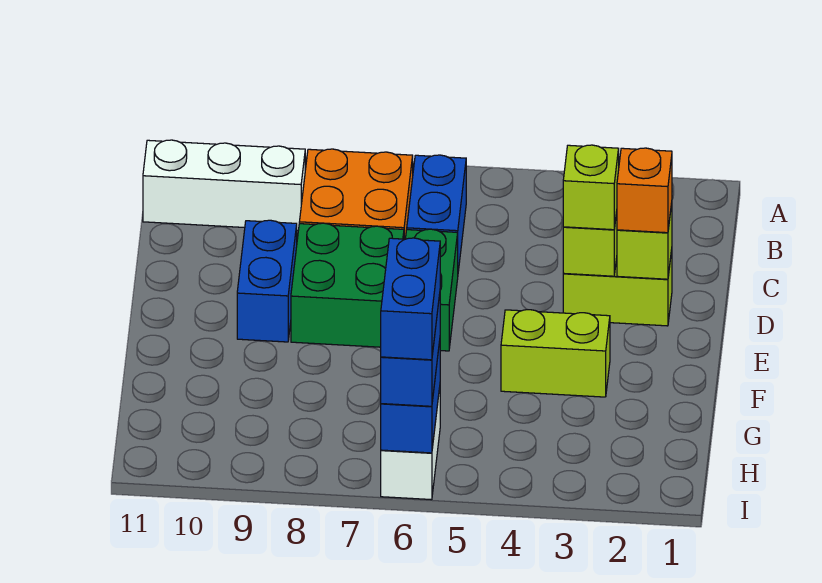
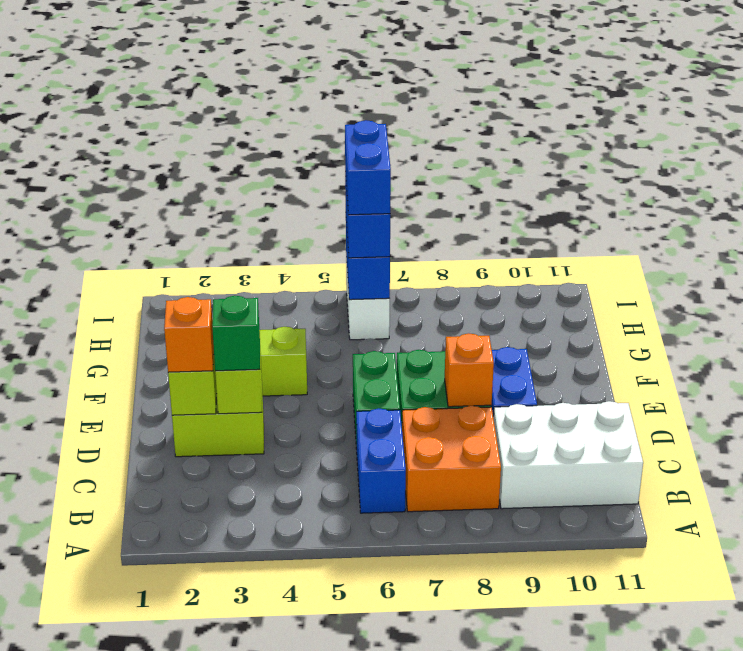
white brick B9:B11 level 1 -> white brick B9:C11 level 1
lime brick D3 level 3 -> green brick D3 level 3
none -> orange brick D8 level 2

